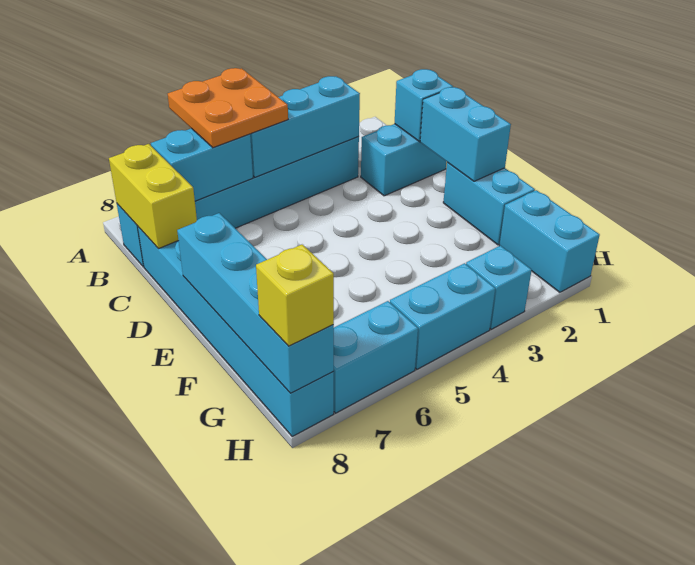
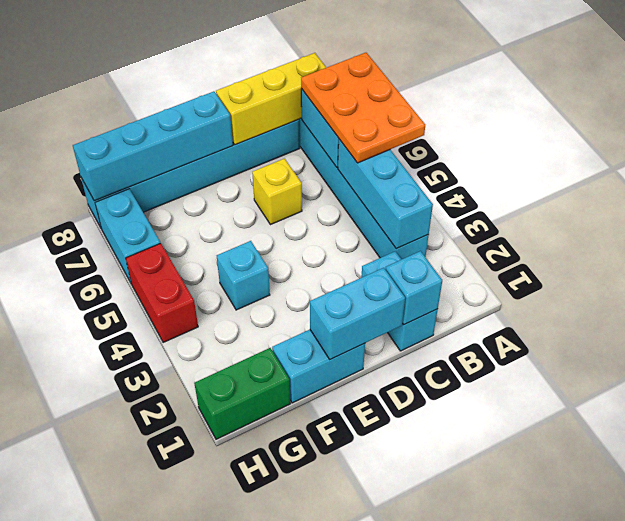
orange plate A5:B6 level 3 -> orange plate A5:B7 level 3
yellow brick B8:C8 level 2 -> yellow brick B8:D8 level 2
cyan brick G1:H1 level 1 -> green brick G1:H1 level 1
cyan brick H3 level 1 -> cyan brick F4 level 1
cyan brick H4:H5 level 1 -> red brick H4:H5 level 1
yellow brick H8 level 3 -> yellow brick D6 level 1

